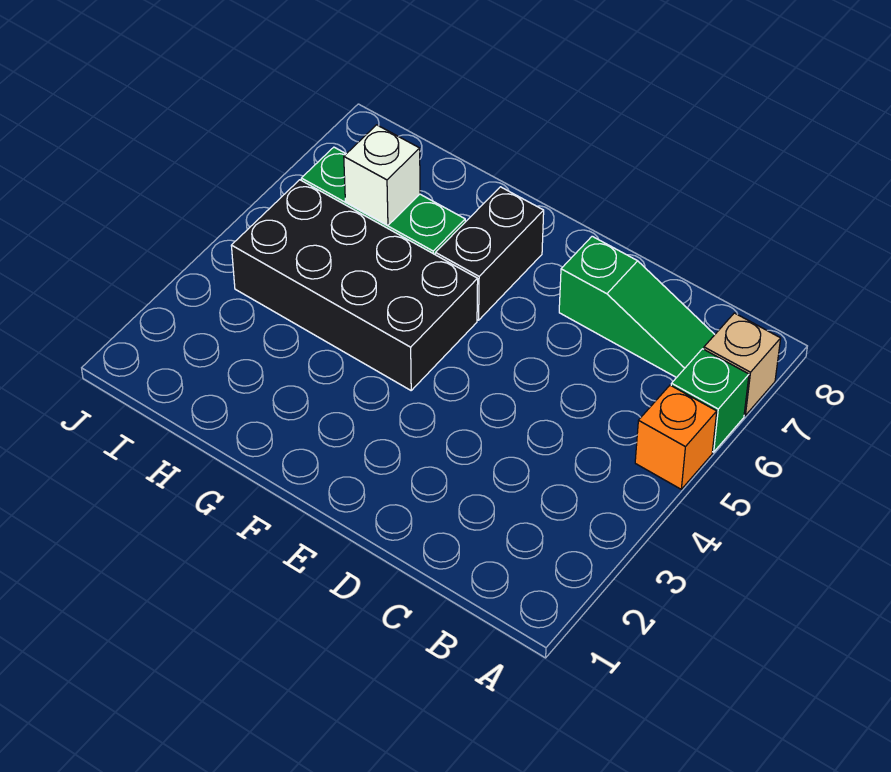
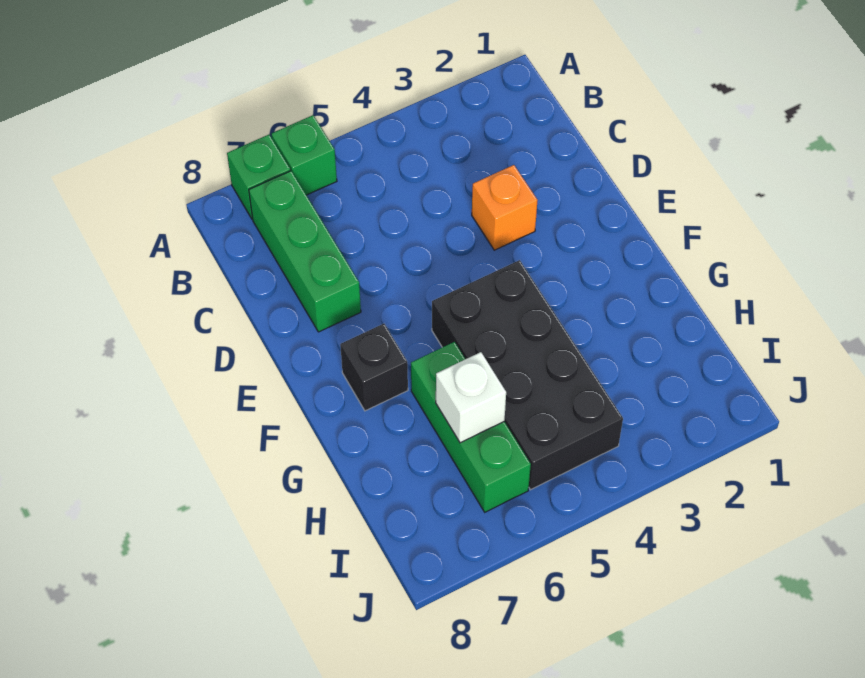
orange brick A5 level 1 -> orange brick D3 level 1
tan brick A7 level 1 -> green brick A7 level 1
green slope B7:D7 level 1 top D -> green brick B7:D7 level 1
black brick F6:F7 level 1 -> black brick F7 level 1

